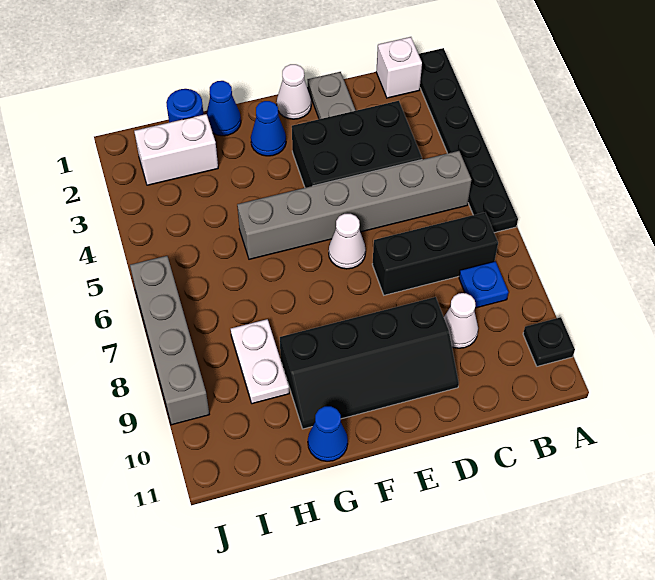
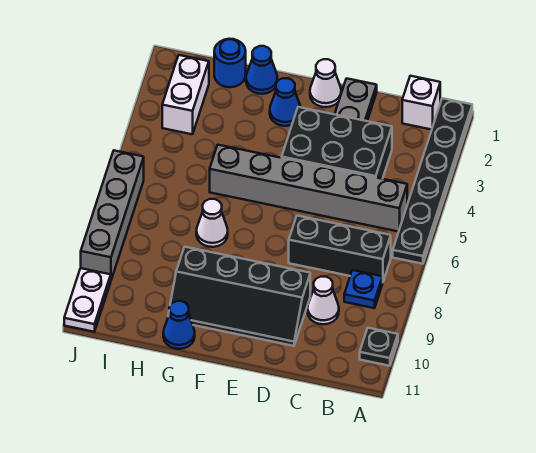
white cone E6 level 1 -> white cone G7 level 1
white brick H2:I2 level 1 -> white brick I2:I3 level 1
white plate H8:H9 level 1 -> white plate J10:J11 level 1

